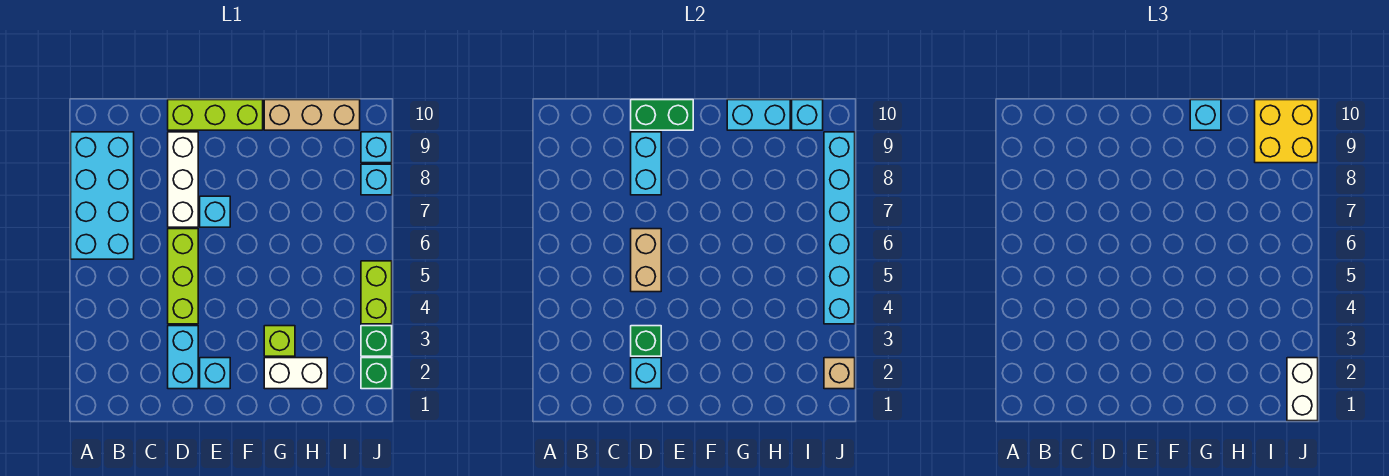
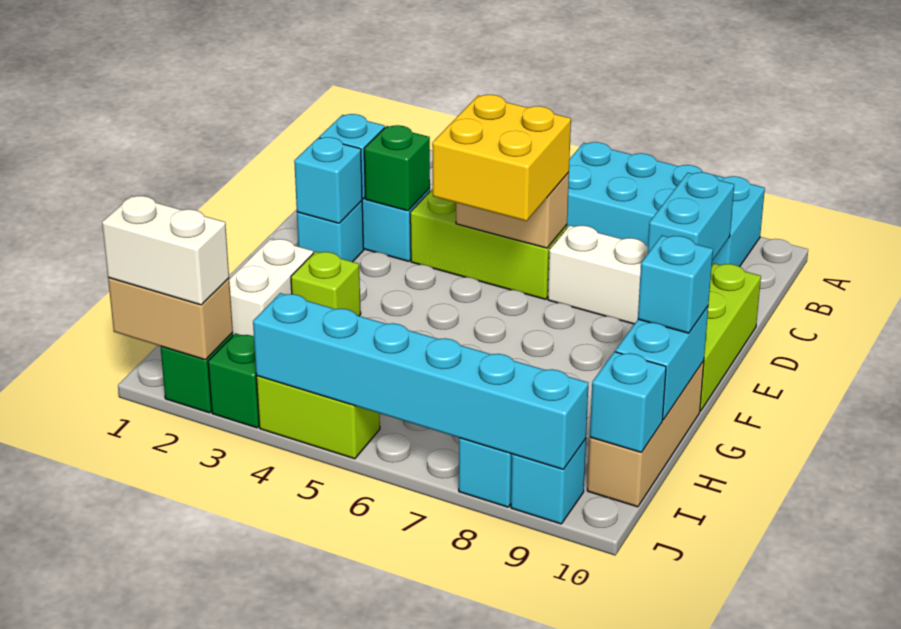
cyan brick D8:D9 level 2 -> cyan brick C9:D9 level 2
green brick D10:E10 level 2 -> none
cyan brick E7 level 1 -> cyan brick E2 level 2
yellow brick I9:J10 level 3 -> yellow brick D5:E6 level 3
tan brick J2 level 2 -> tan brick J1:J2 level 2

